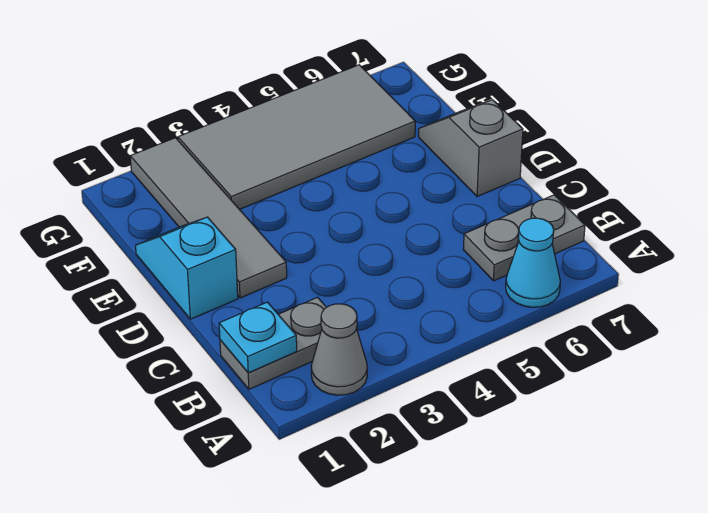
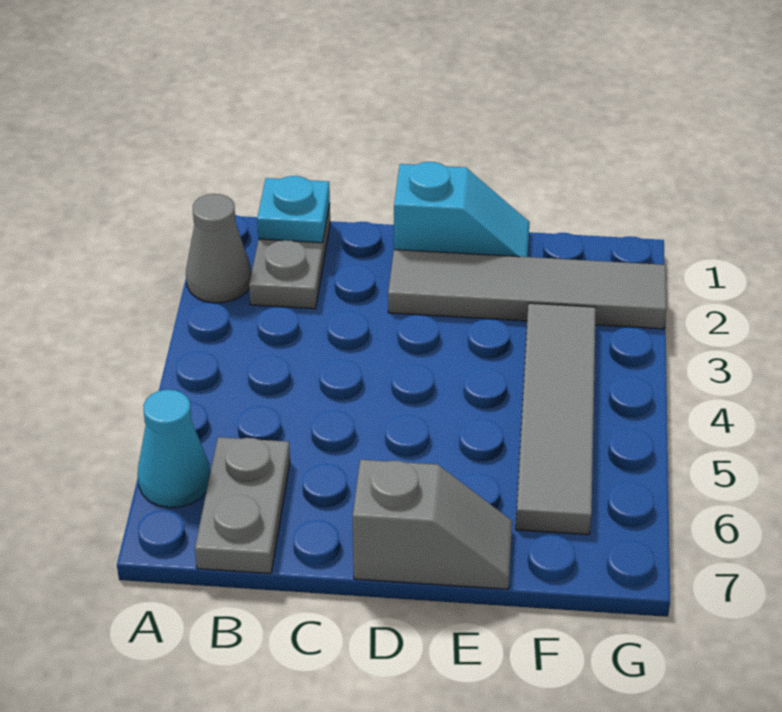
grey tile F3:G6 level 1 -> grey tile F3:F6 level 1

